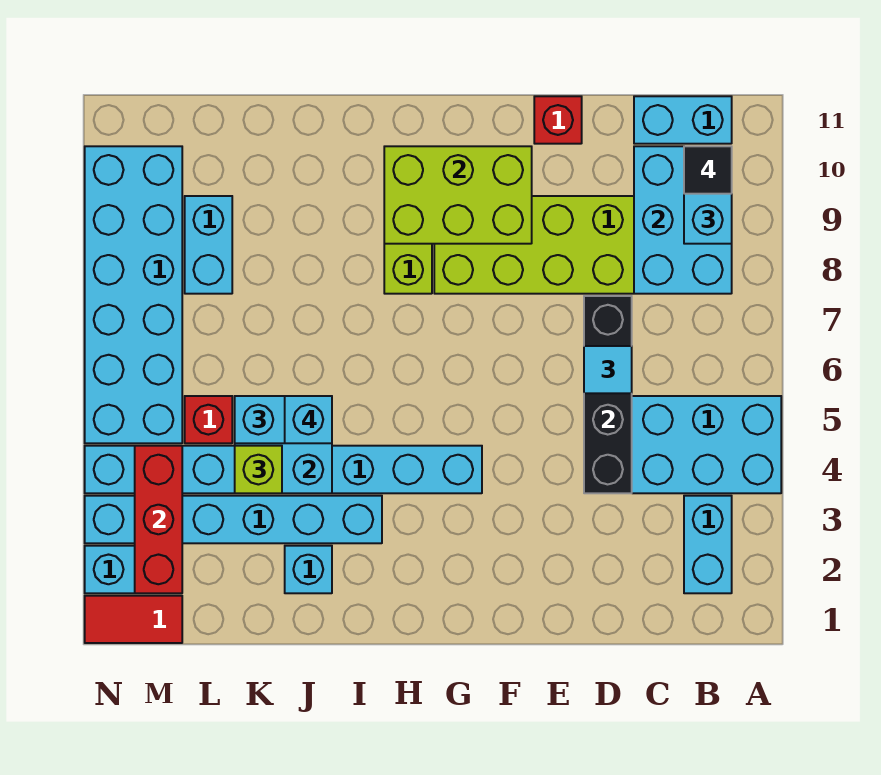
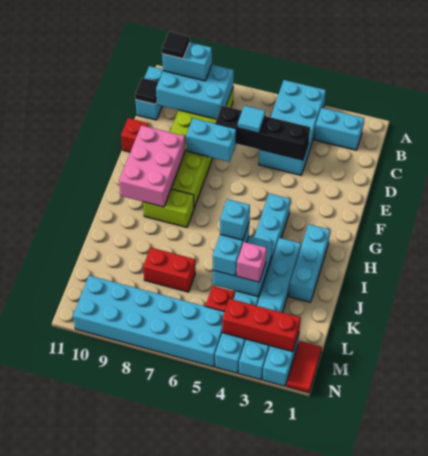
none -> black tile C11 level 2
lime brick F9:H10 level 2 -> pink brick F9:H10 level 2
cyan brick J2 level 1 -> cyan brick H2:J2 level 1
lime brick K4 level 3 -> pink brick K4 level 3
none -> red brick K7:K8 level 1
cyan brick L8:L9 level 1 -> cyan brick E7:E8 level 2

